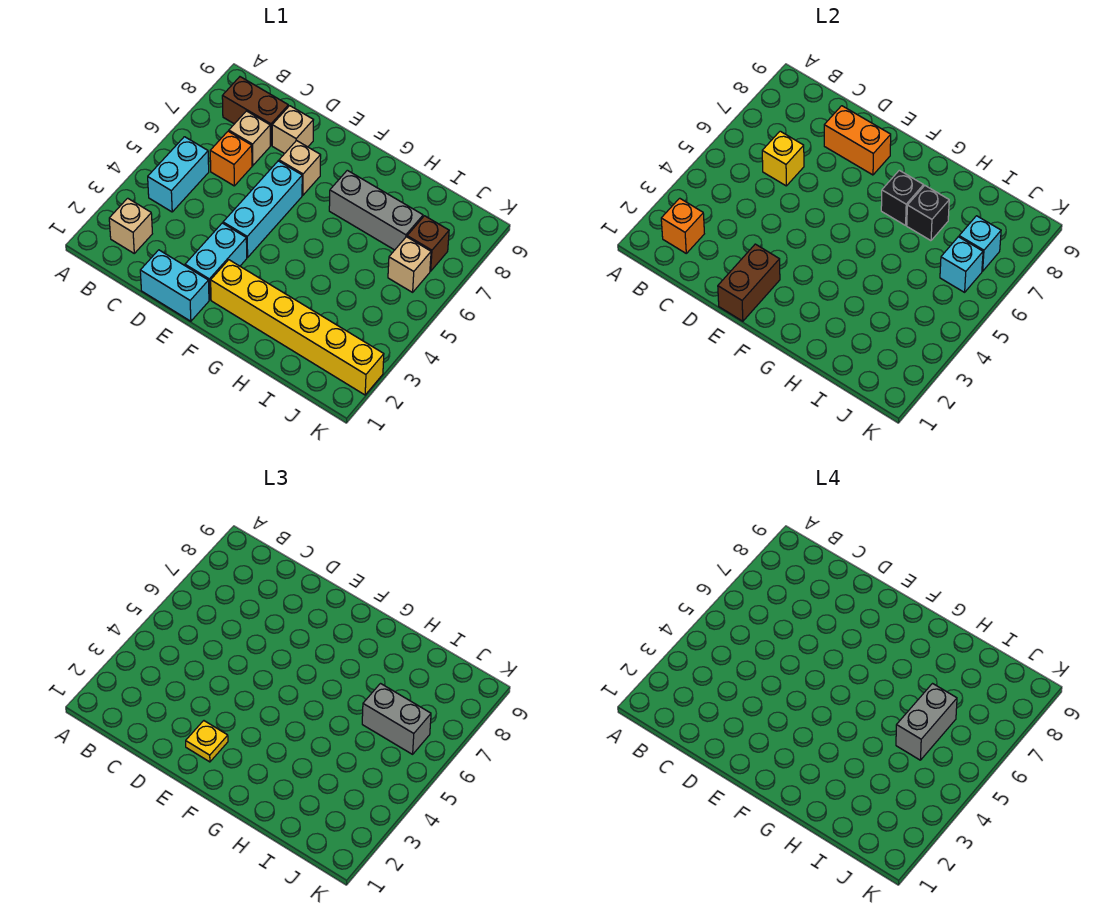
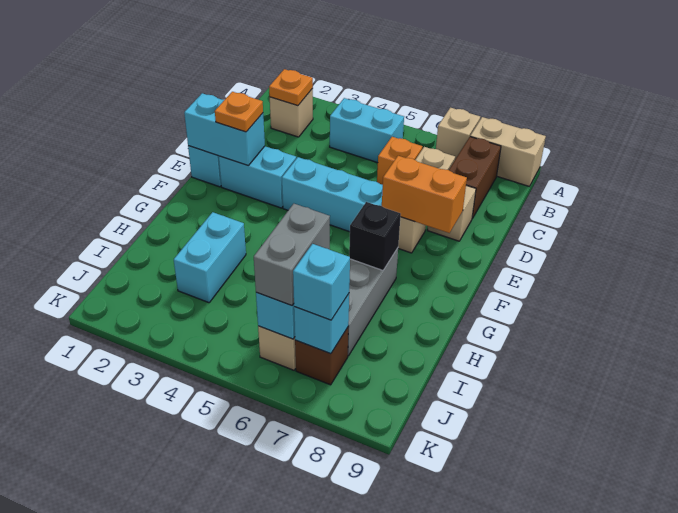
none -> tan brick A7 level 1
none -> tan brick A8:A9 level 1
orange brick B2 level 2 -> orange plate B2 level 2
yellow brick C6 level 2 -> none
orange brick D8:E8 level 2 -> orange brick E7:E8 level 2
brown brick E1:E2 level 2 -> cyan brick E1:E2 level 2
yellow plate E2 level 3 -> orange plate E2 level 3
yellow brick F2:K2 level 1 -> none
none -> cyan brick H3:I3 level 1
black brick H7 level 2 -> none
grey brick I5:I6 level 4 -> none
none -> cyan brick J7 level 3

